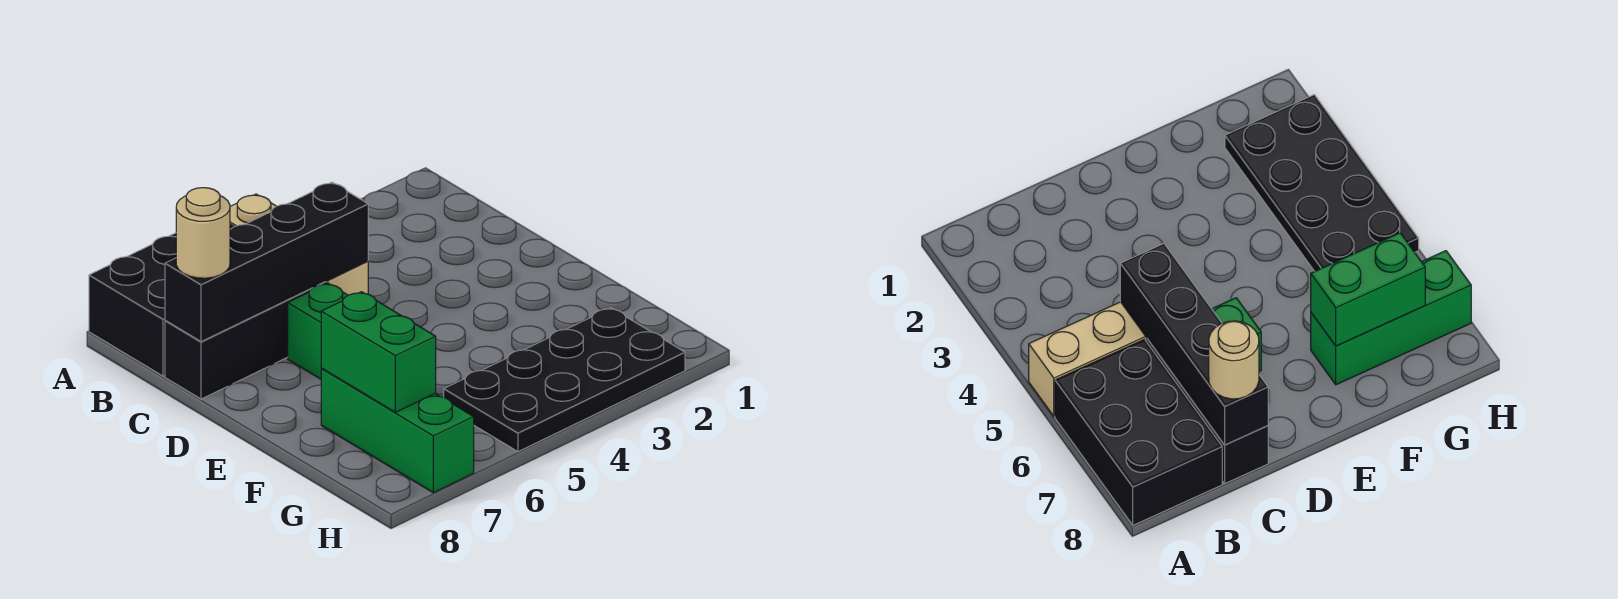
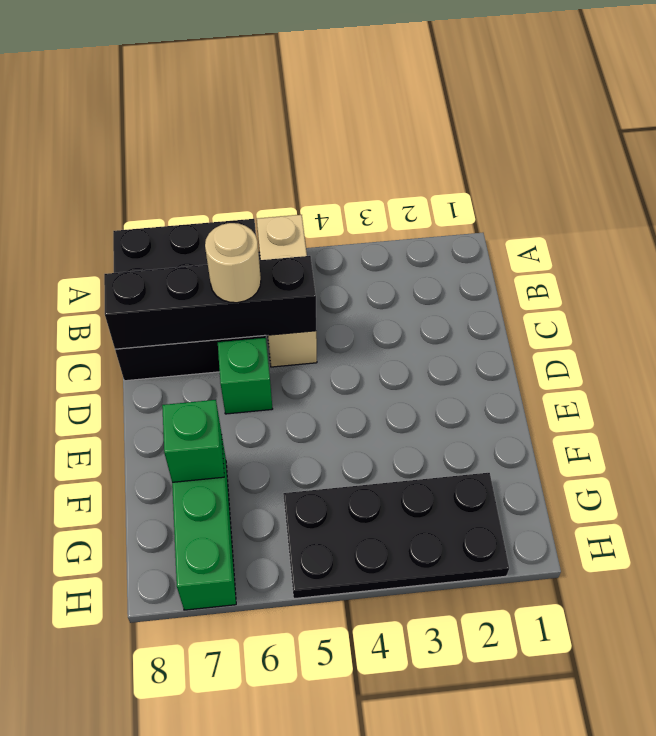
tan round brick C8 level 3 -> tan round brick C6 level 3
green brick F7:G7 level 2 -> green brick F7 level 2

